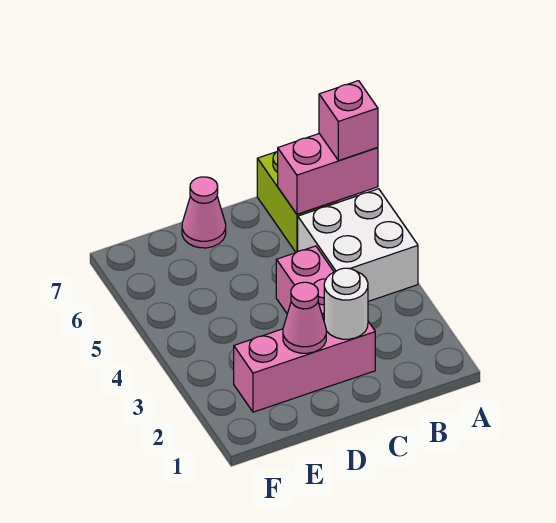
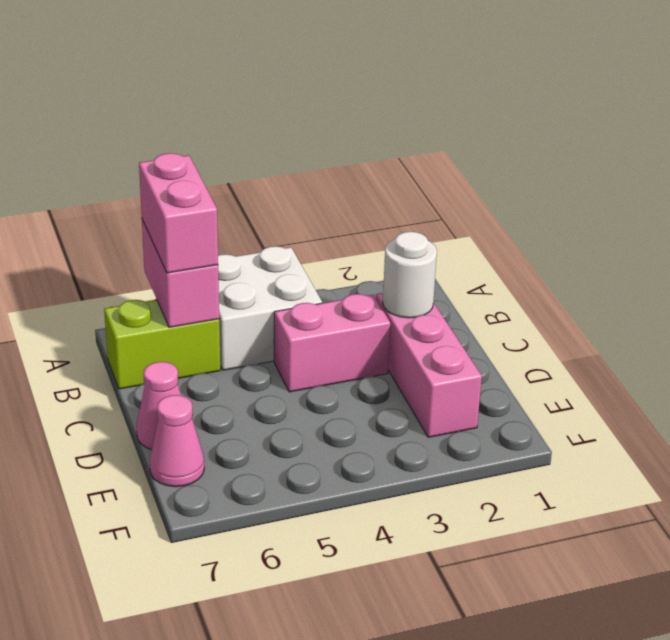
pink brick A6 level 3 -> pink brick A6:B6 level 3
pink cone D2 level 2 -> pink cone E7 level 1

